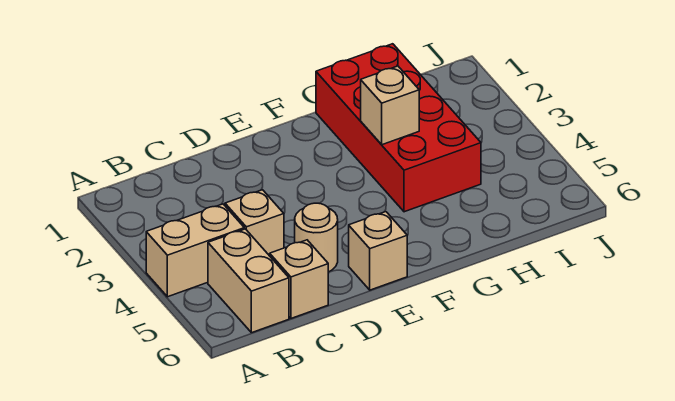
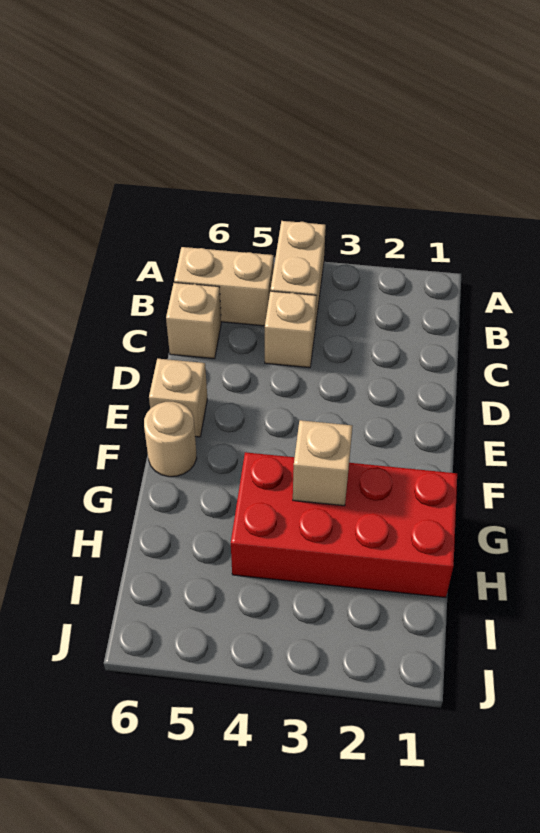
tan round brick D5 level 1 -> tan round brick F6 level 1

